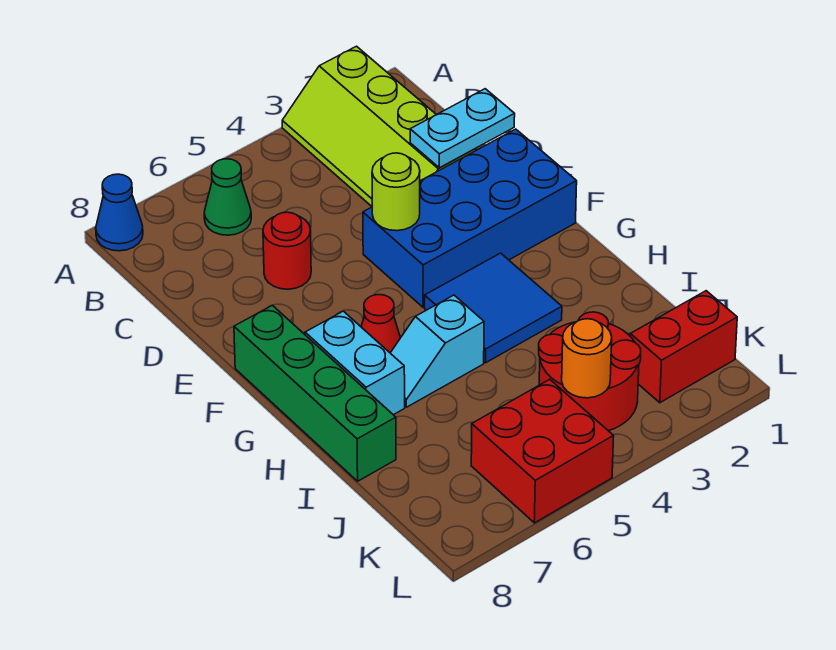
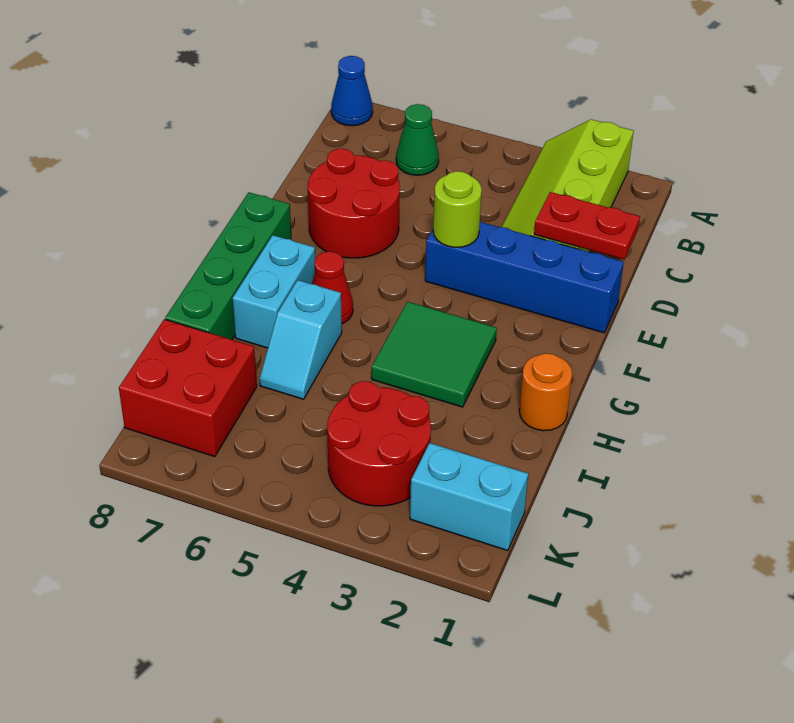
cyan plate D1:D2 level 2 -> red plate D1:D2 level 2
red round brick D6 level 1 -> red round brick D6:E7 level 1
blue brick E1:F4 level 1 -> blue brick E1:E4 level 1
blue tile G3:H4 level 1 -> green tile G3:H4 level 1
cyan slope H5:H6 level 1 top 5 -> cyan slope H6:I6 level 1 top H
red brick K1:K2 level 1 -> cyan brick K1:K2 level 1
orange round brick K4 level 2 -> orange round brick H1 level 1
red brick K5:L6 level 1 -> red brick J7:K8 level 1

